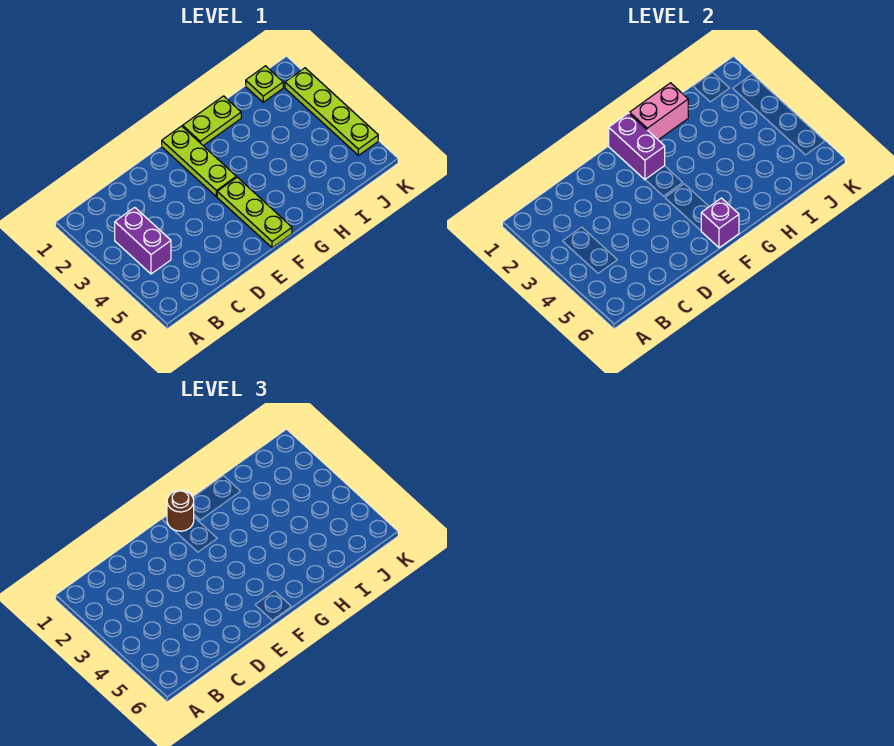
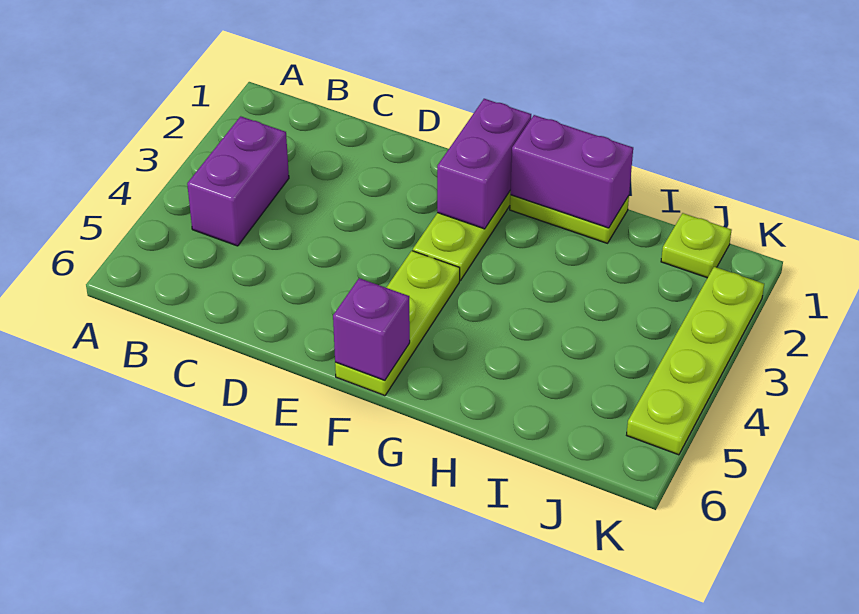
brown round brick F1 level 3 -> none
pink brick G1:H1 level 2 -> purple brick G1:H1 level 2

